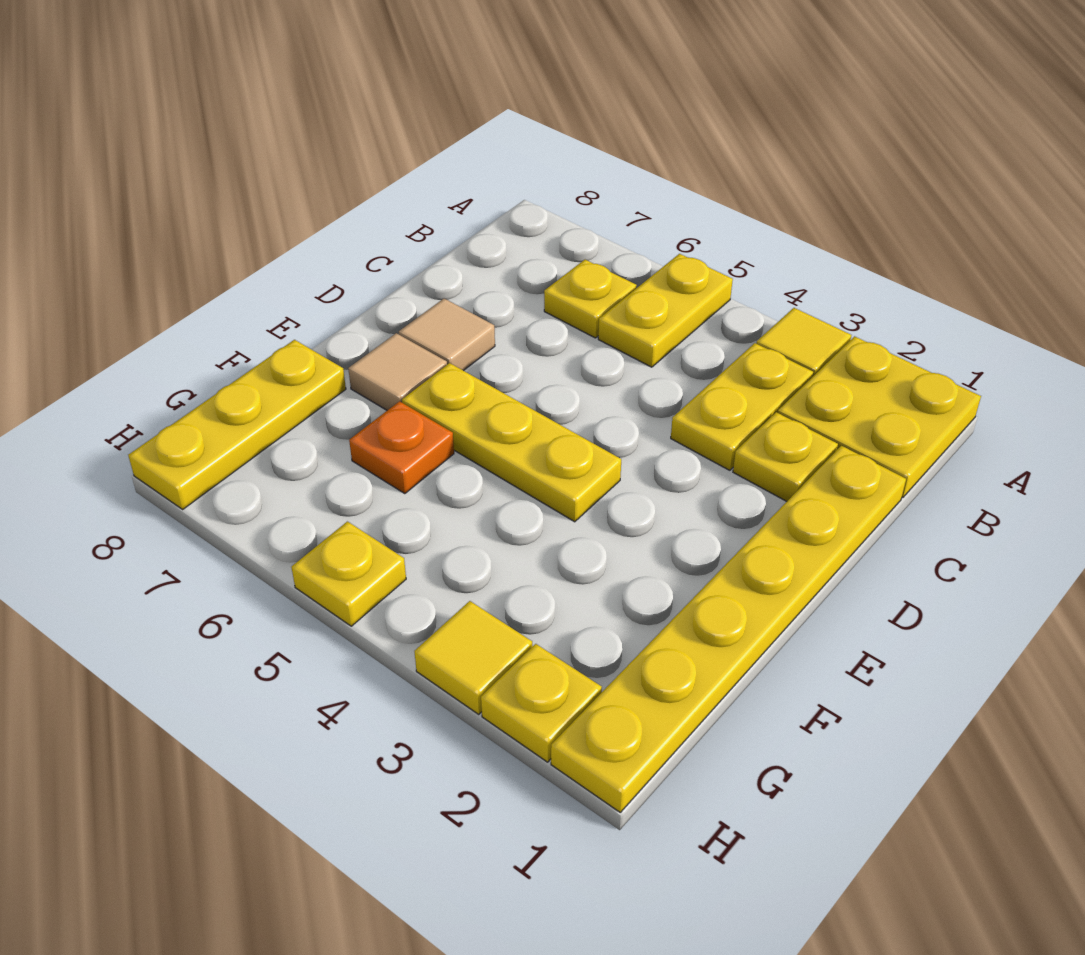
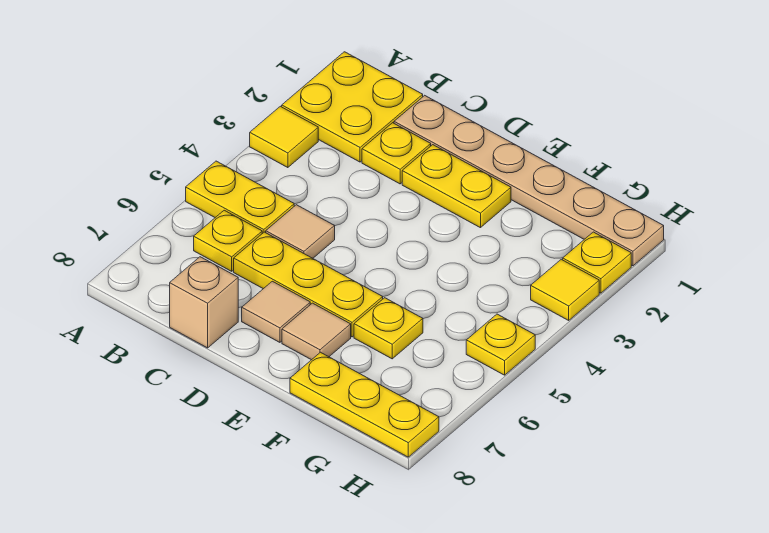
yellow plate B3:C3 level 1 -> yellow plate D2:E2 level 1
yellow plate C1:H1 level 1 -> tan plate C1:H1 level 1
none -> tan tile C5 level 1
none -> tan brick C8 level 1
yellow plate E4:E6 level 1 -> yellow plate C6:E6 level 1
orange plate F6 level 1 -> yellow plate F6 level 1

